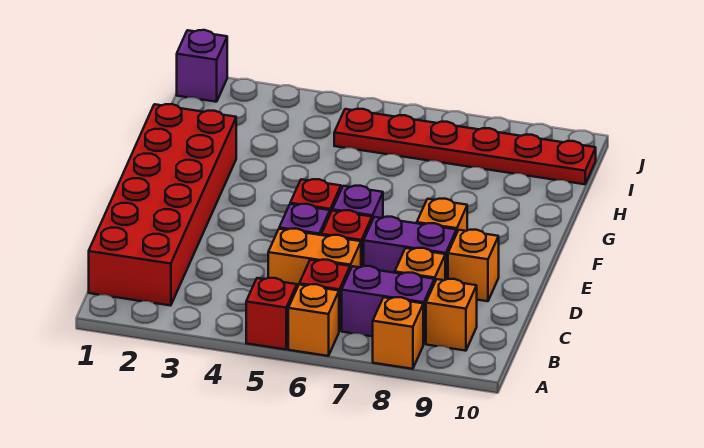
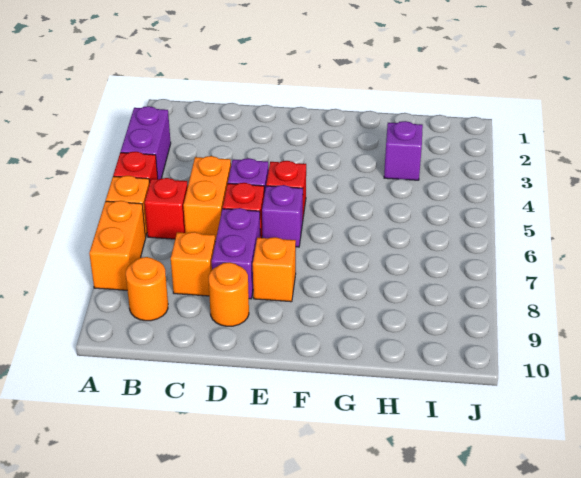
orange brick A8 level 1 -> orange brick A7:A8 level 1
red brick B1:G2 level 1 -> none
purple brick B7:B8 level 1 -> purple brick A3:A4 level 1
orange brick B9 level 1 -> orange round brick B9 level 1
orange brick D9 level 1 -> orange round brick D9 level 1
red plate I5:I10 level 1 -> none
purple brick J1 level 1 -> purple brick H3 level 1

